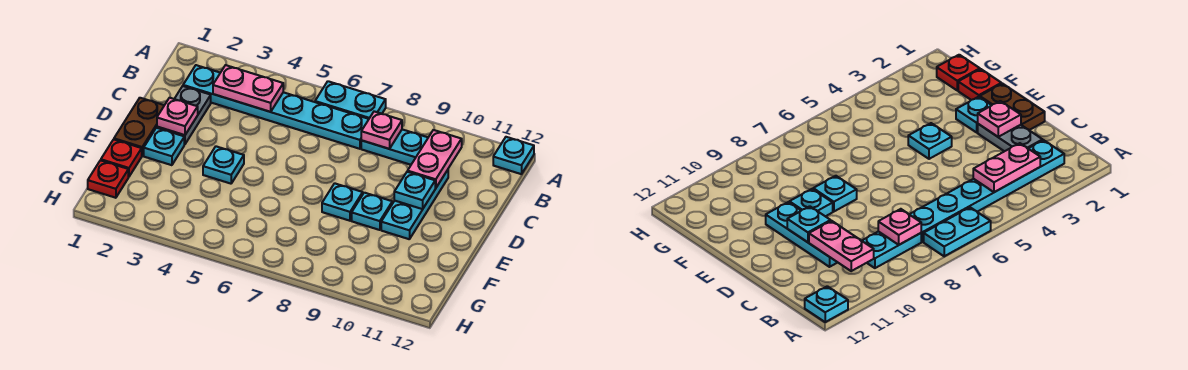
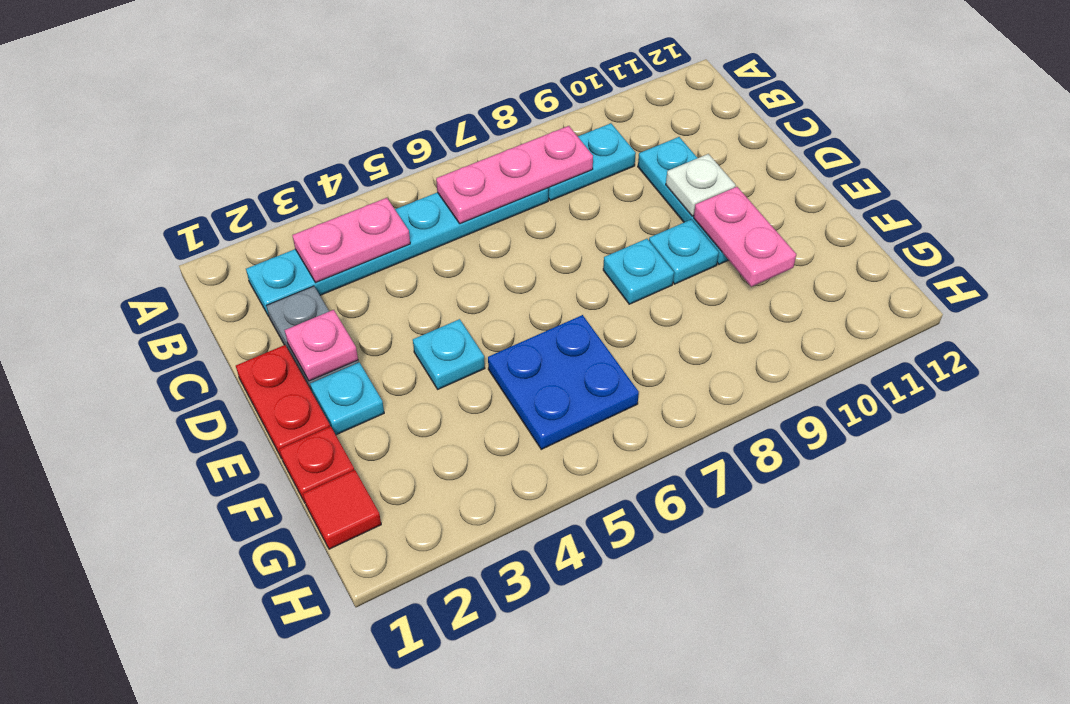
cyan plate A6:A7 level 1 -> none
cyan plate A12 level 1 -> none
pink plate B8 level 2 -> pink plate B6:B8 level 2
pink plate B10:C10 level 2 -> pink plate E10:F10 level 2
brown plate D1:E1 level 1 -> red plate D1:E1 level 1
cyan plate D10 level 2 -> white plate D10 level 2
none -> blue plate F5:G6 level 1
red plate G1 level 1 -> red tile G1 level 1

